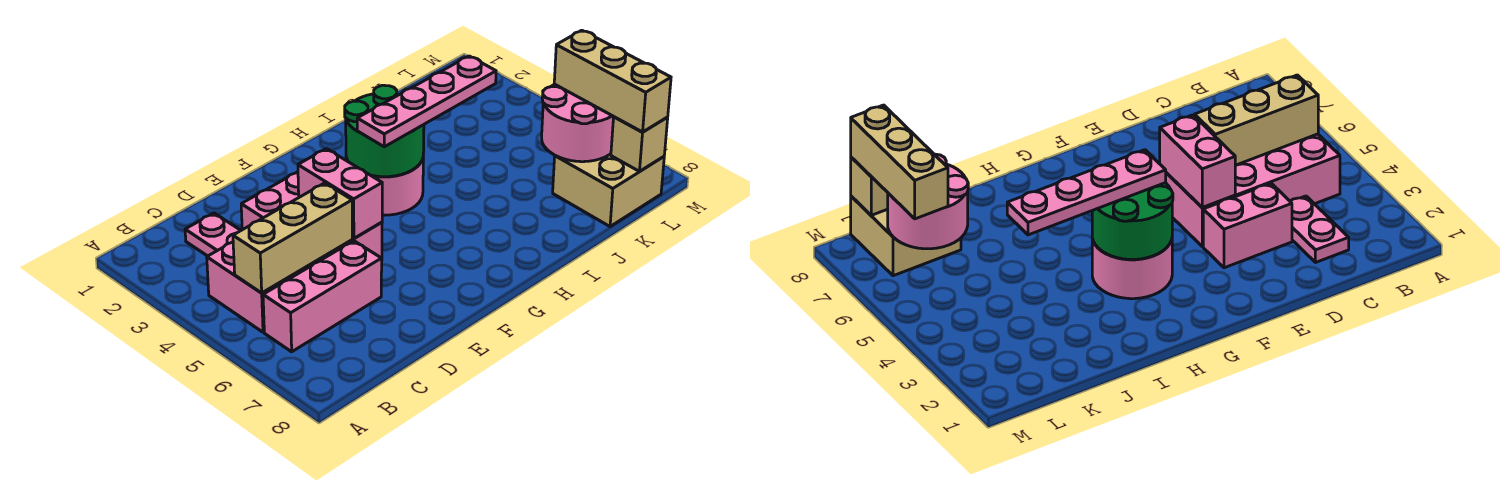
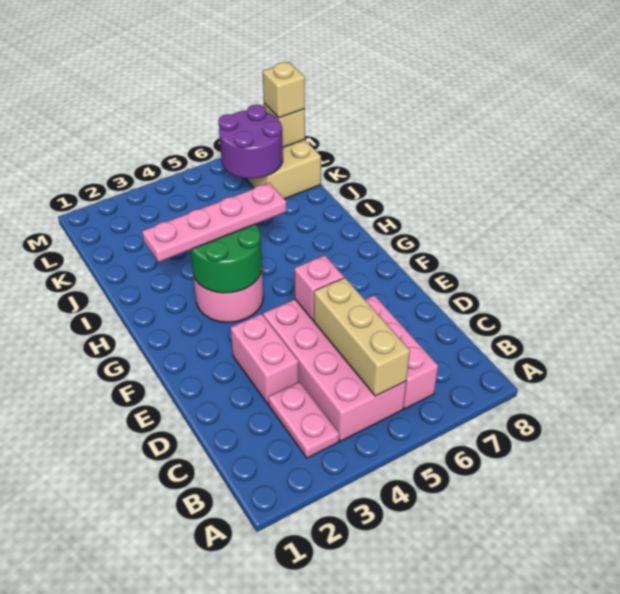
pink plate C2:C3 level 1 -> pink plate B3:C3 level 1
pink brick E4:E5 level 2 -> pink brick E5 level 2
pink plate G4:J4 level 3 -> pink plate H2:H5 level 3
pink round brick K6:L7 level 2 -> purple round brick K6:L7 level 2
tan brick L6:L8 level 3 -> tan brick L8 level 3

